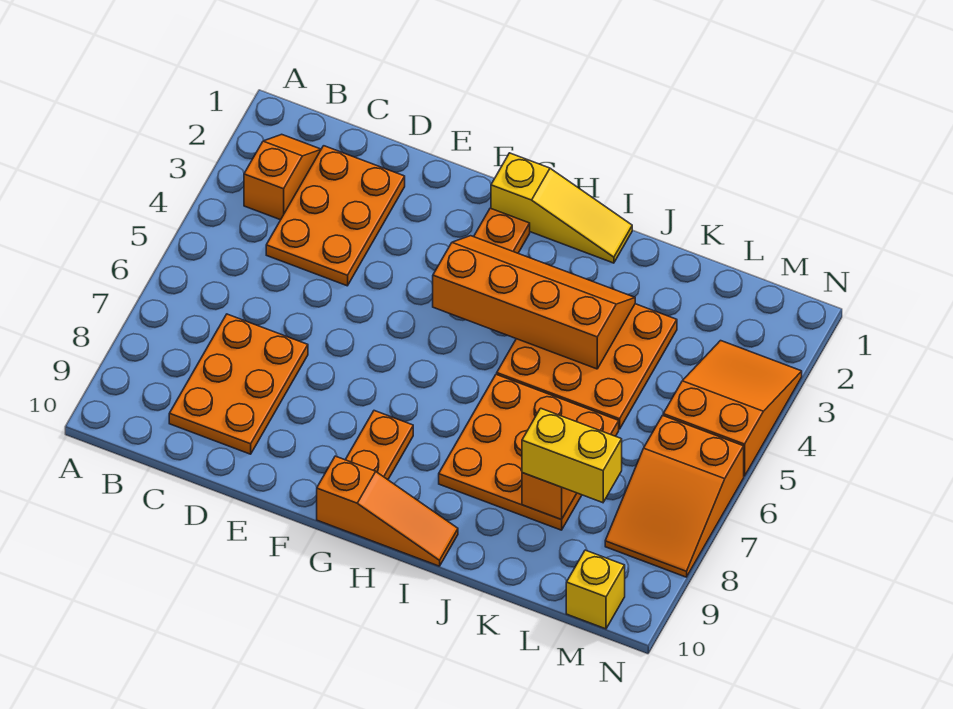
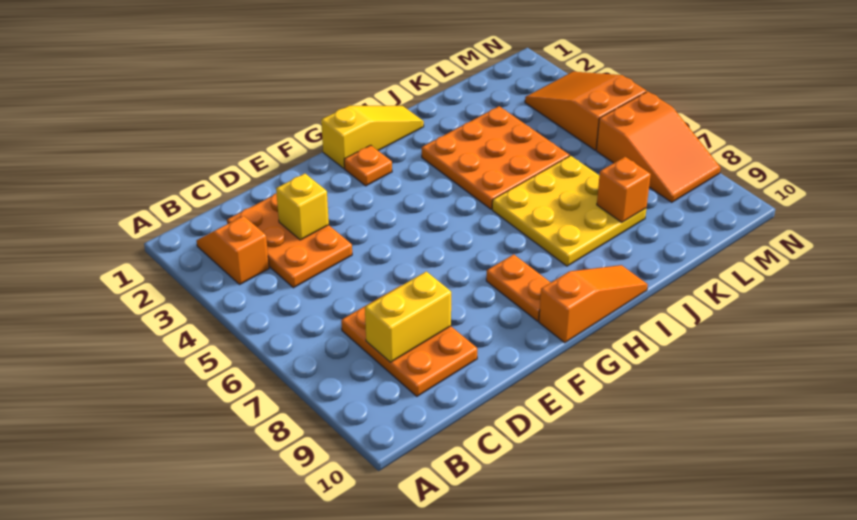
orange slope G3:J4 level 2 top 4 -> none
orange plate I6:K8 level 1 -> yellow plate I6:K8 level 1
yellow brick K8:L8 level 3 -> yellow brick C8:D8 level 2
yellow brick M10 level 1 -> yellow brick D3 level 2

